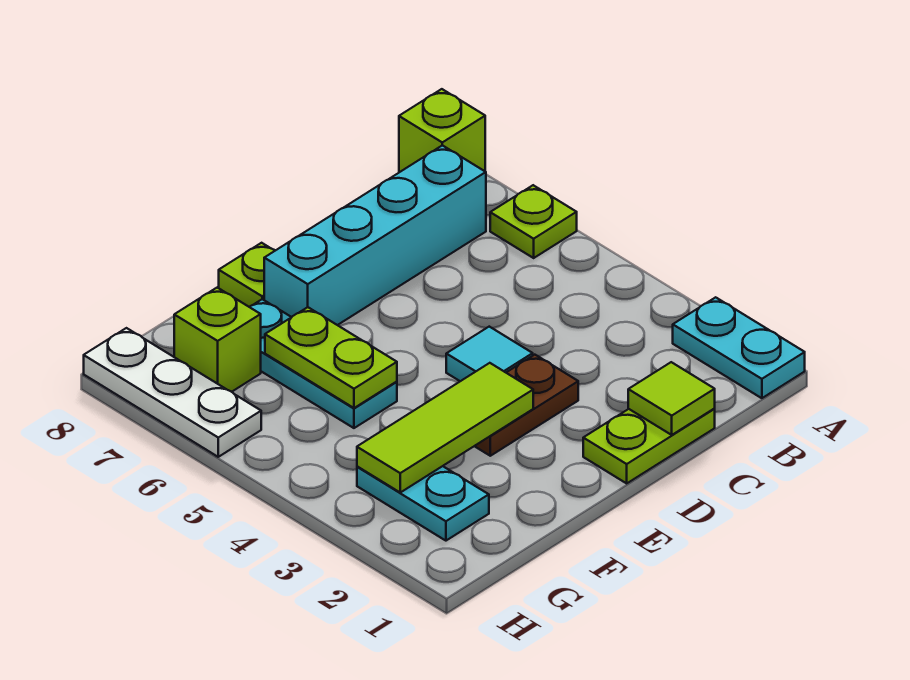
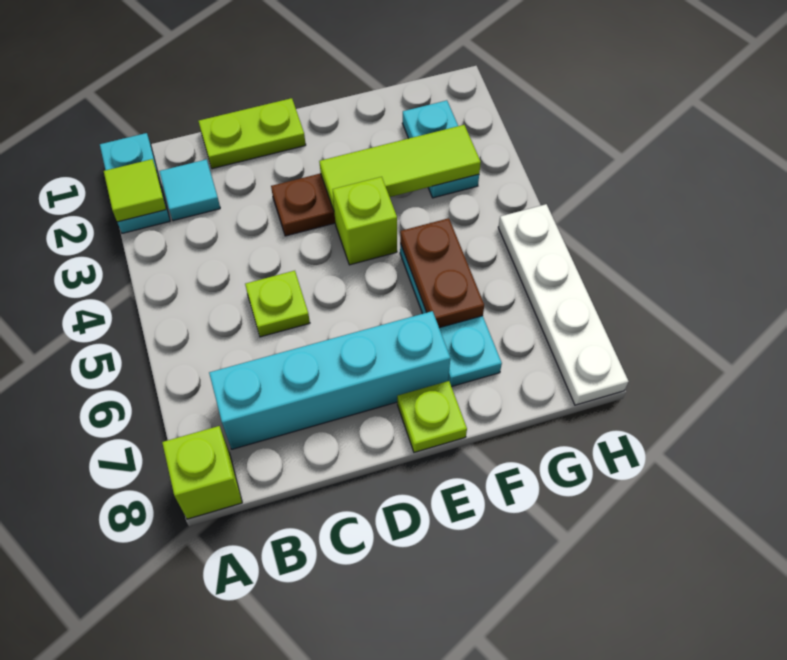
lime plate A6 level 1 -> lime plate C5 level 1
lime tile C1 level 2 -> lime tile A2 level 2
cyan tile D4 level 1 -> cyan tile B2 level 1
lime plate F5:F6 level 2 -> brown plate F5:F6 level 2
lime brick G7 level 1 -> lime brick E4 level 1
white plate H6:H8 level 1 -> white plate H5:H8 level 1

